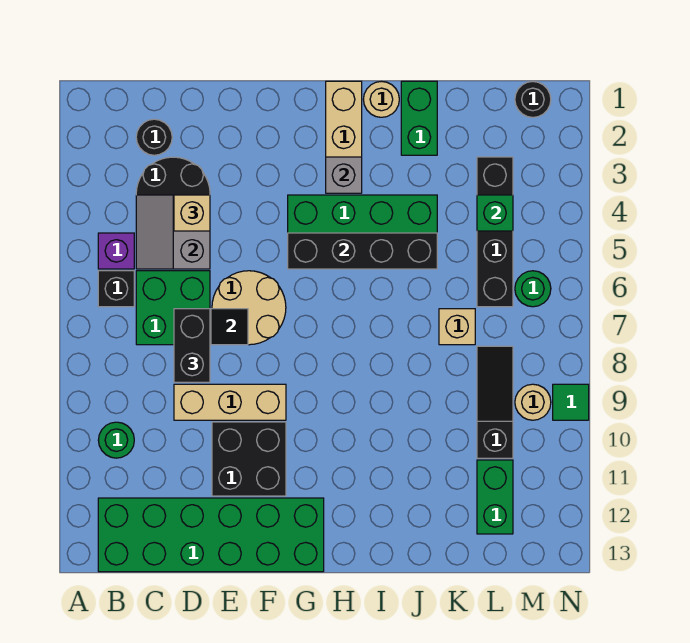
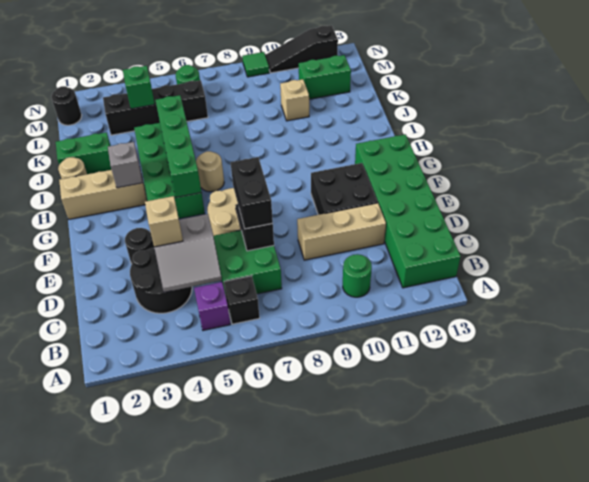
black round brick C2 level 1 -> black round brick E3 level 1
black brick D7:D8 level 3 -> black brick D7:E7 level 3
tan brick D9:F9 level 1 -> tan brick D9:D11 level 1
black brick G5:J5 level 2 -> green brick G5:J5 level 2
tan brick K7 level 1 -> tan brick K10 level 1
black slope L8:L10 level 1 top 10 -> black slope N10:N12 level 1 top 12
tan round brick M9 level 1 -> tan round brick H6 level 1

